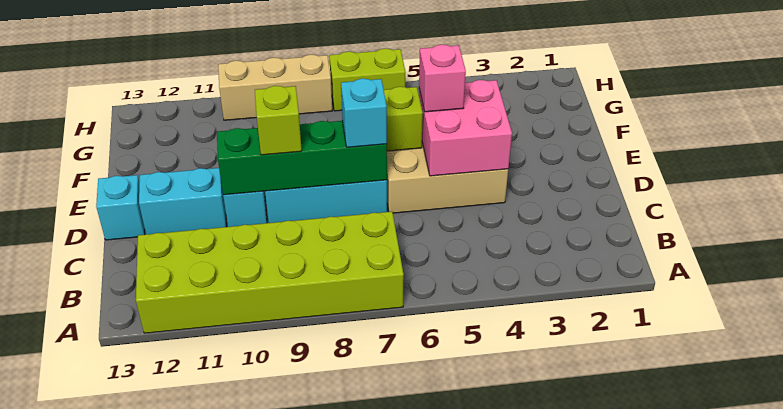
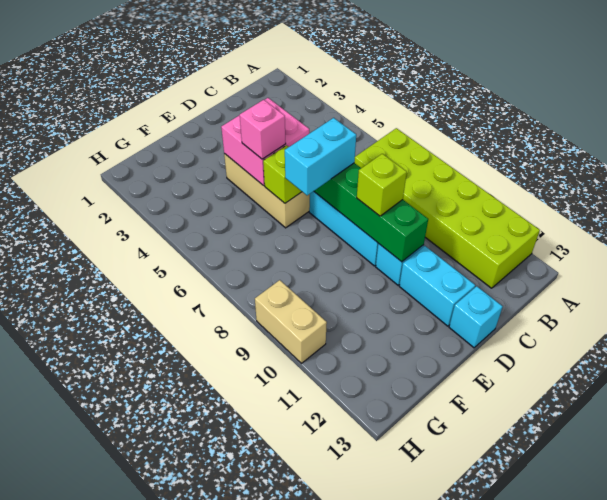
cyan brick D7 level 3 -> cyan brick D7:E7 level 3
lime brick H6:H7 level 1 -> none
tan brick H8:H10 level 1 -> tan brick H9:H10 level 1

